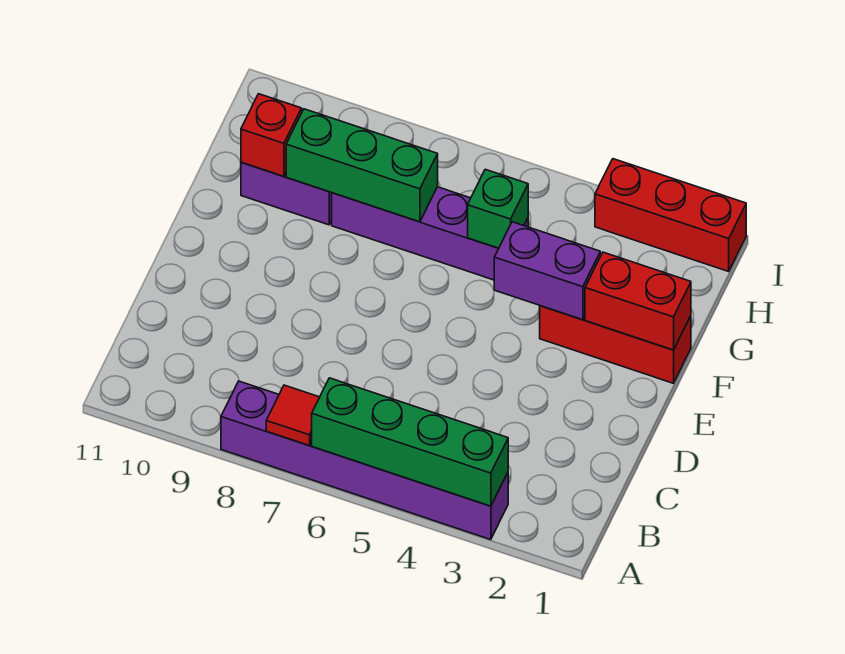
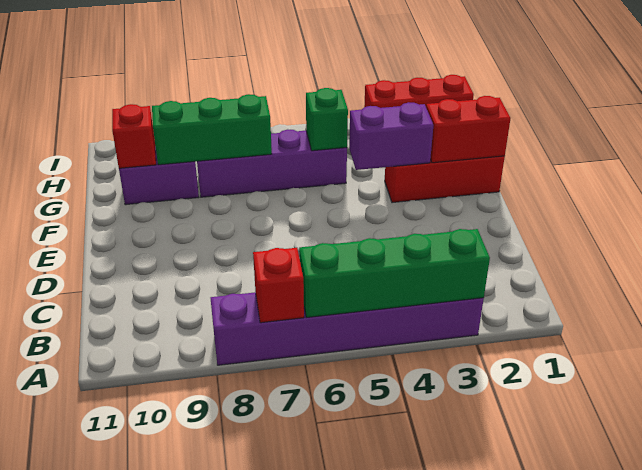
red tile A7 level 2 -> red brick A7 level 2

